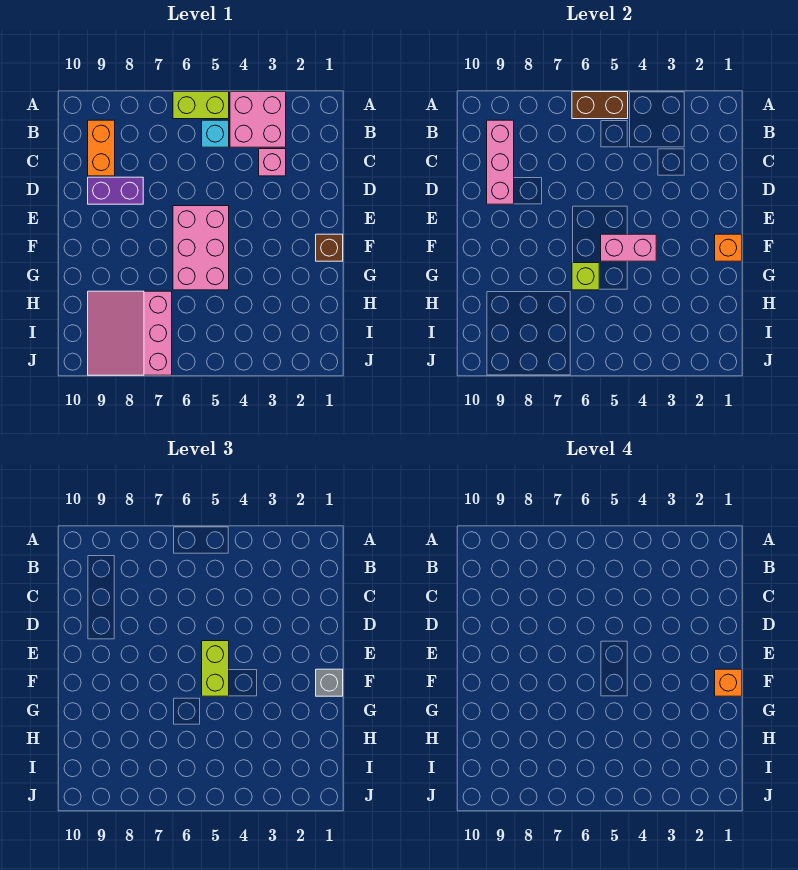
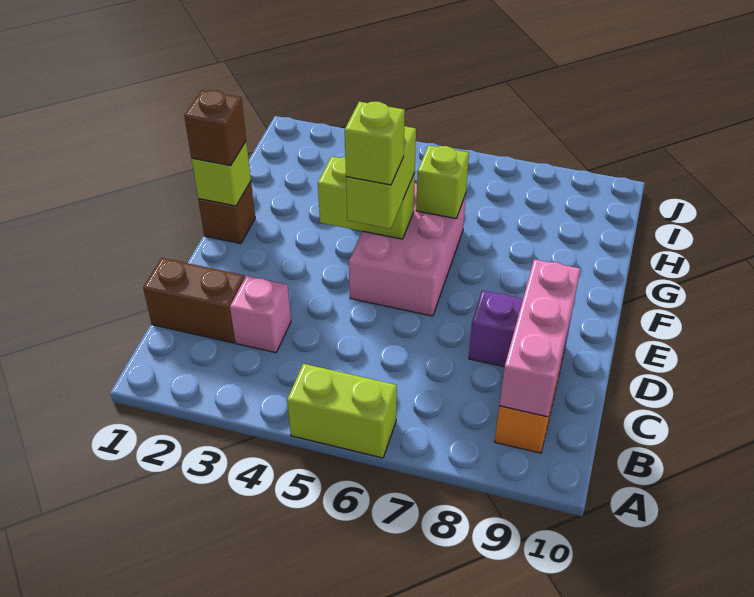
pink brick A3:B4 level 1 -> none
brown brick A5:A6 level 2 -> brown brick C1:C2 level 1
cyan brick B5 level 1 -> none
none -> lime brick E5 level 4
orange brick F1 level 2 -> lime brick F1 level 2
grey brick F1 level 3 -> brown brick F1 level 3
orange brick F1 level 4 -> none
pink brick F4:F5 level 2 -> lime brick F4:F5 level 2
pink slope H7:J9 level 1 top 7 -> none

